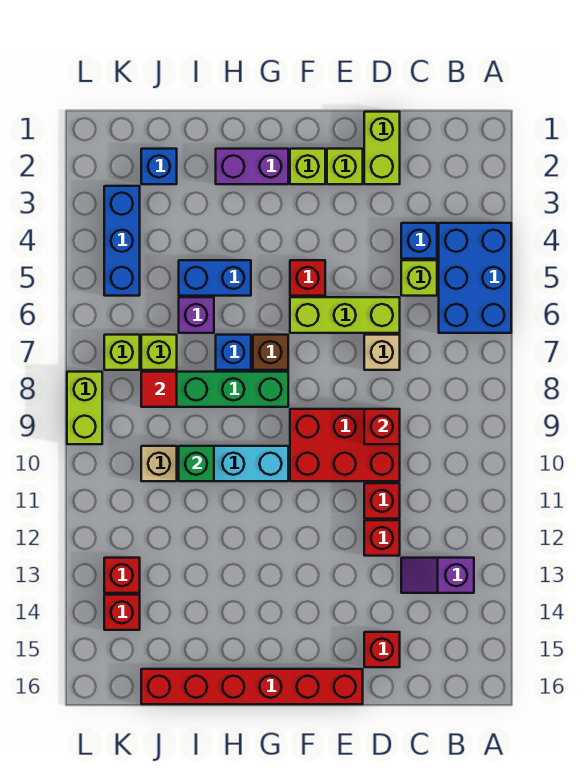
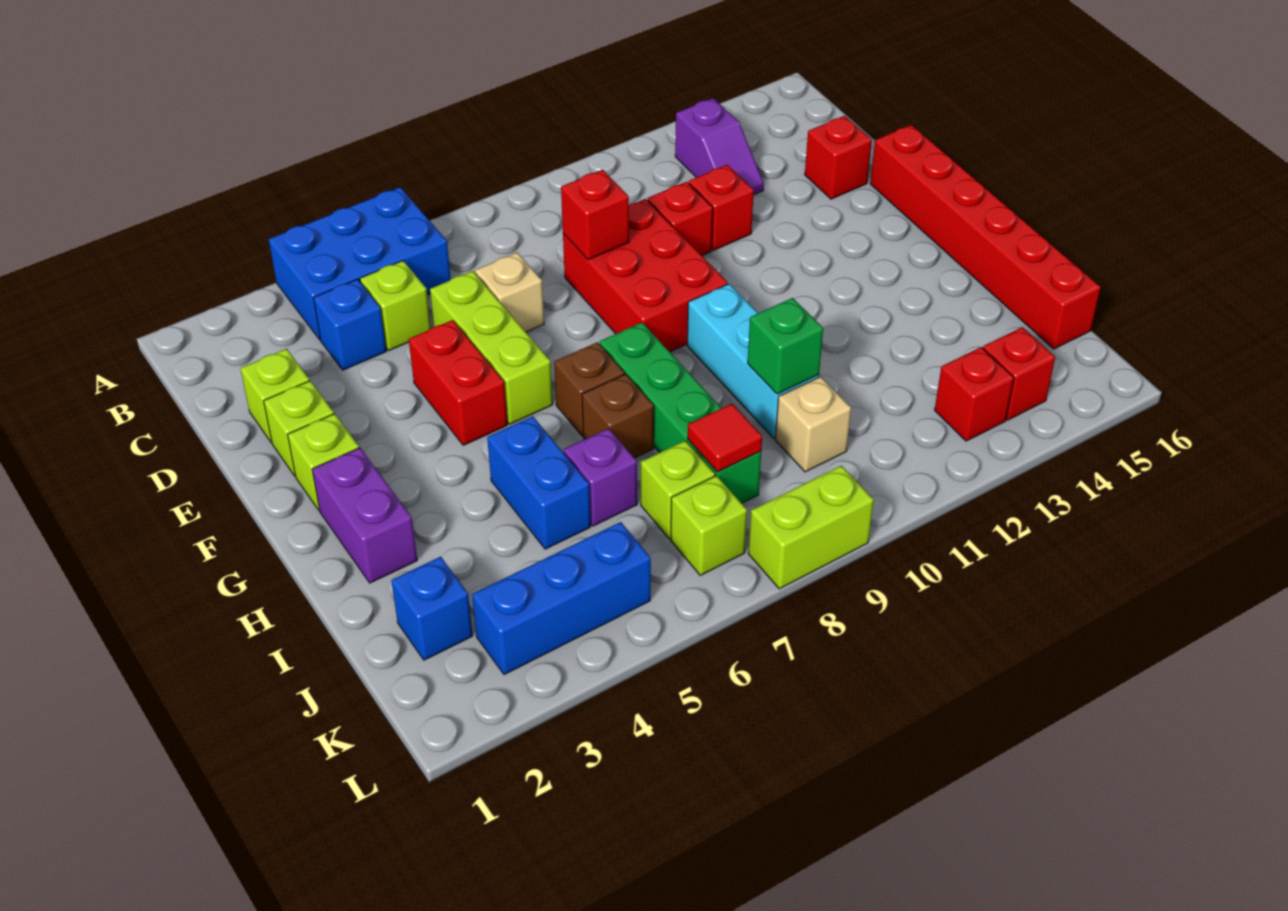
lime brick D1:D2 level 1 -> lime brick D2 level 1
red brick F5 level 1 -> red brick E5:F5 level 1
blue brick H7 level 1 -> brown brick H7 level 1

